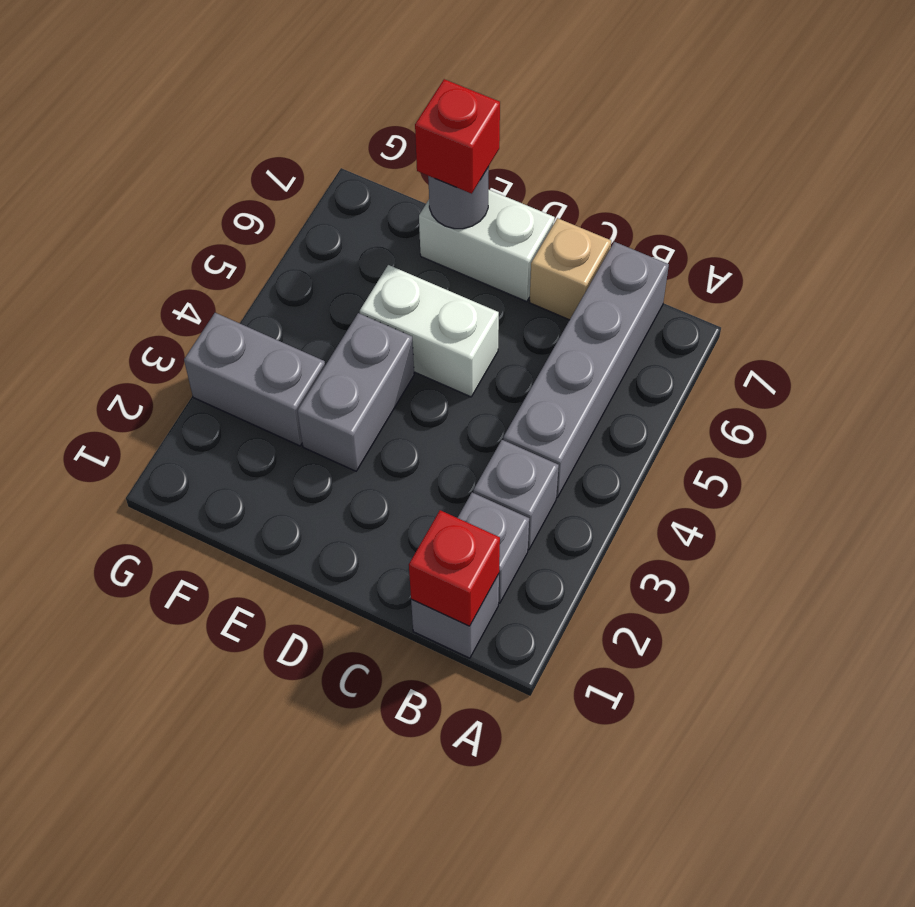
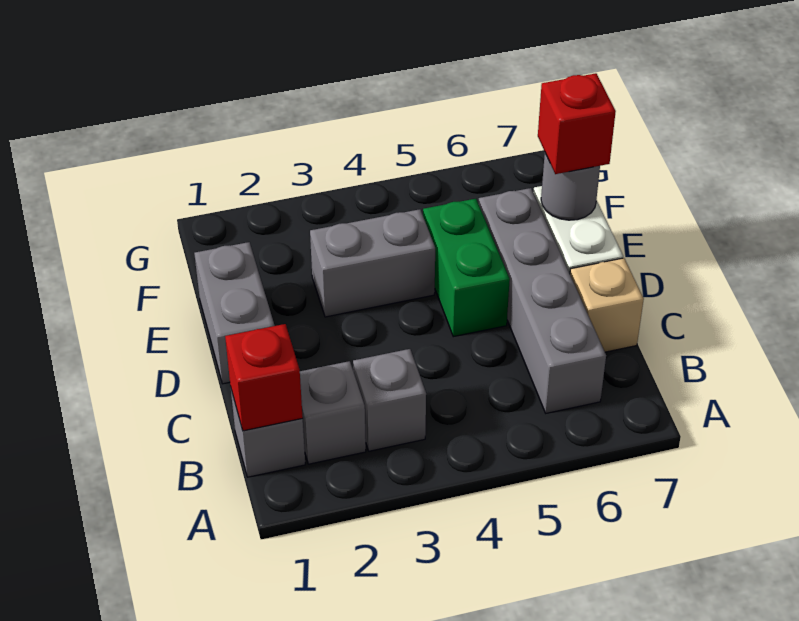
grey brick B4:B7 level 1 -> grey brick B6:E6 level 1
white brick D5:E5 level 1 -> green brick D5:E5 level 1
grey brick F3:G3 level 1 -> grey brick D1:E1 level 1

